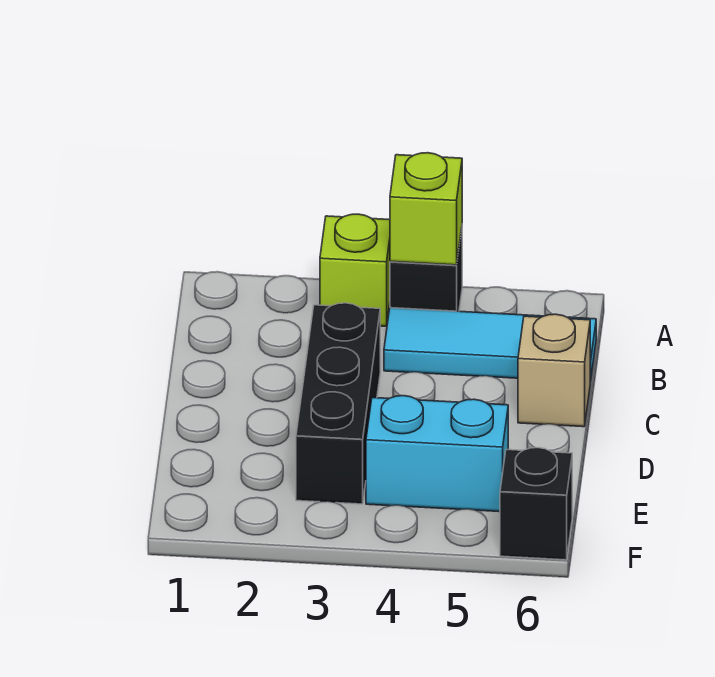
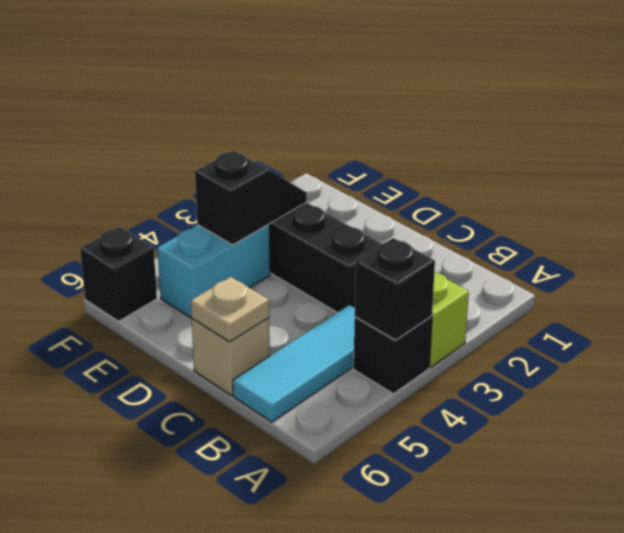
lime brick A4 level 2 -> black brick A4 level 2
none -> tan plate C6 level 2
none -> black slope E3:E4 level 2 top 4

